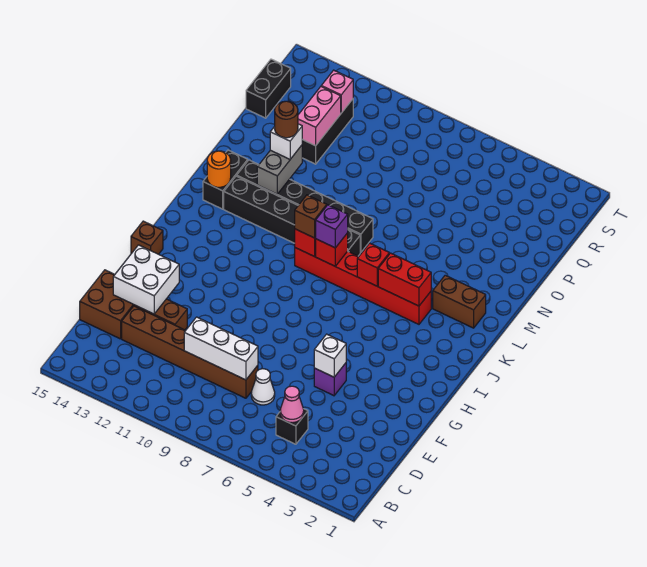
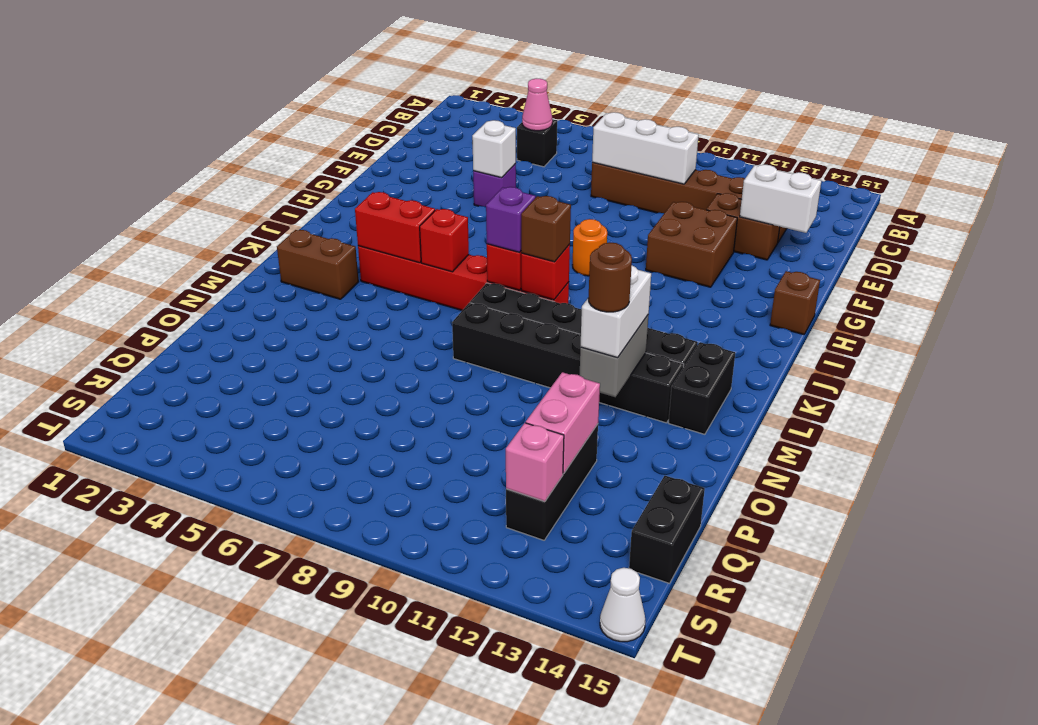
white cone D7 level 1 -> white cone T15 level 1
brown brick D14:E15 level 1 -> brown brick F11:G12 level 1
white brick E13:F14 level 2 -> white brick E13:E14 level 2
orange round brick L14 level 2 -> orange round brick H9 level 1
white brick N12 level 3 -> white brick M12:N12 level 3

